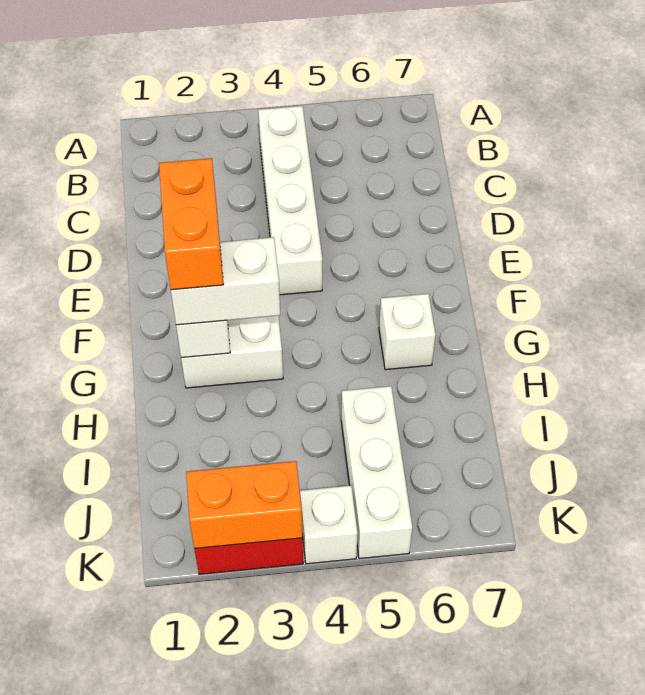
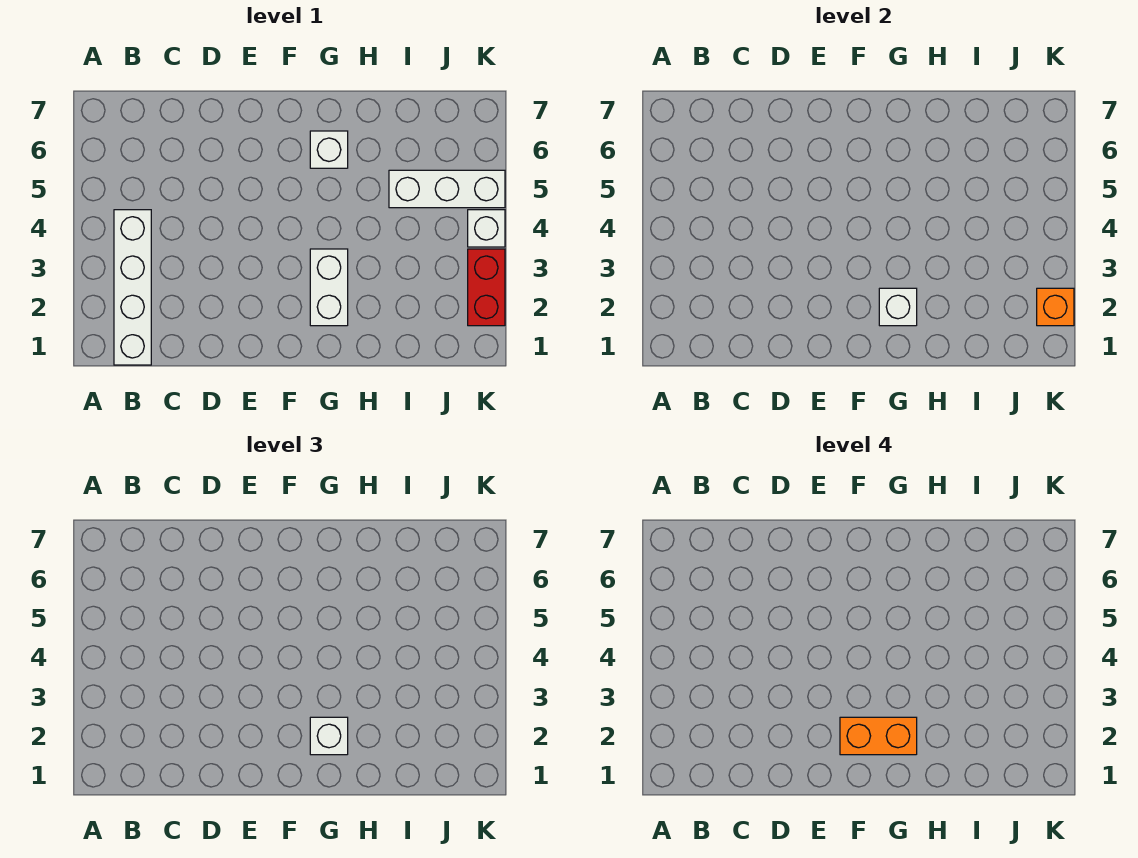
white brick B4:E4 level 1 -> white brick B1:B4 level 1
white brick G2:G3 level 3 -> white brick G2 level 3
orange brick K2:K3 level 2 -> orange brick K2 level 2

